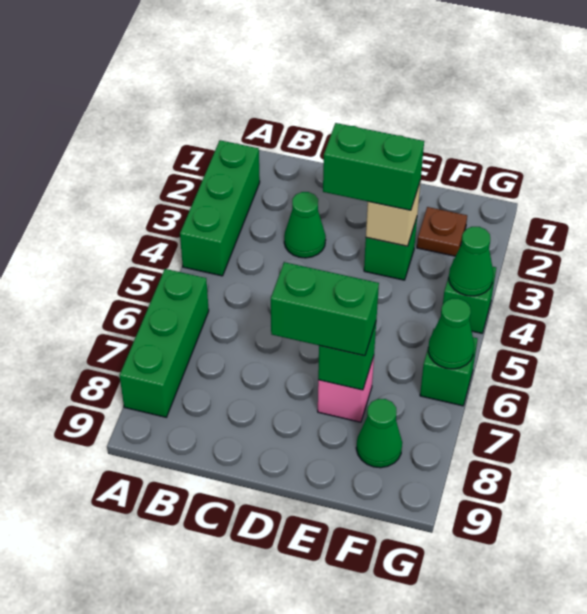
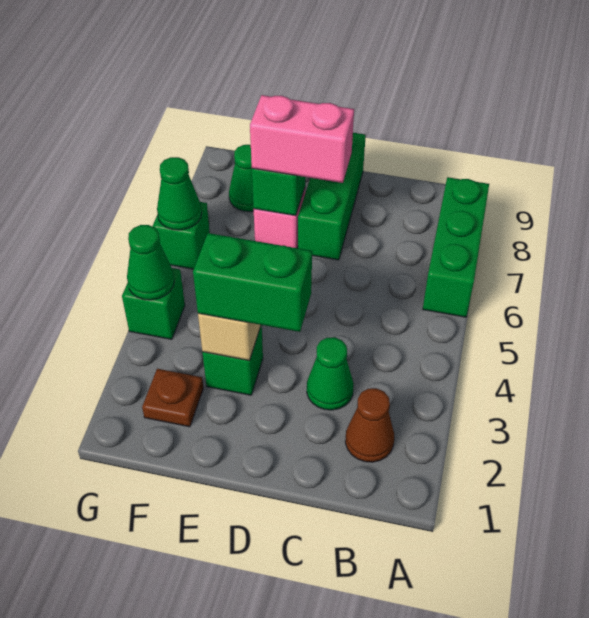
green brick A2:A4 level 1 -> green brick D7:D9 level 1
none -> brown cone B2 level 1
green brick D7:E7 level 3 -> pink brick D7:E7 level 3

